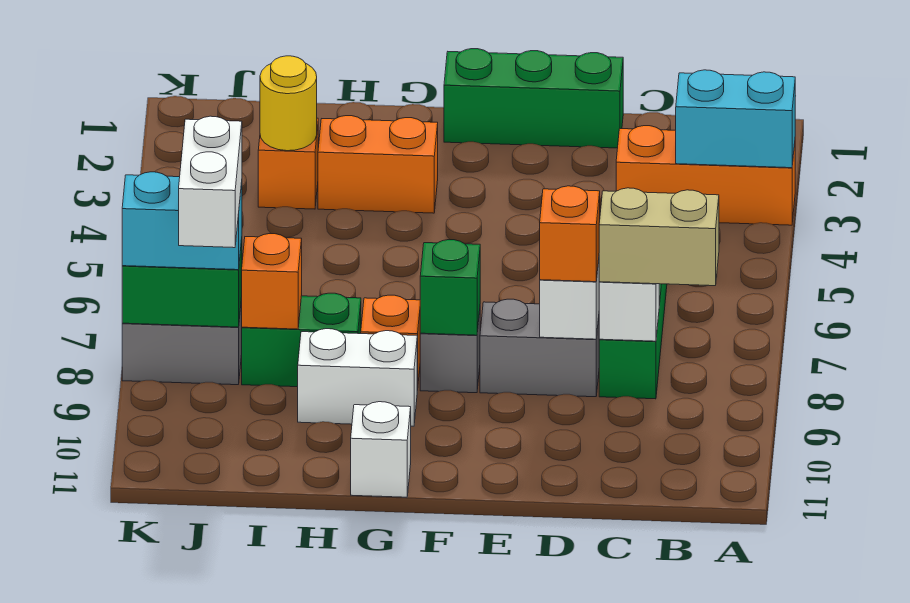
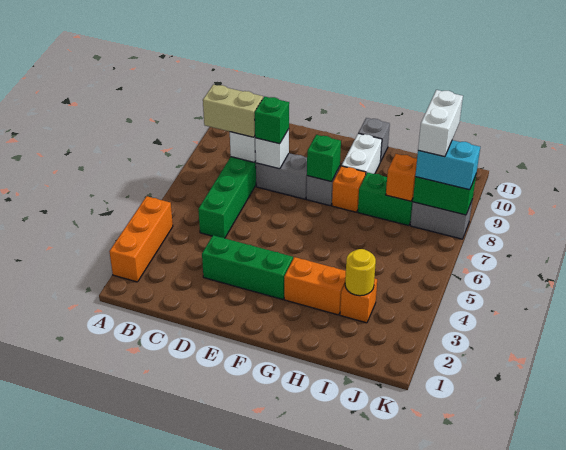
orange brick A3:C3 level 1 -> orange brick A2:A4 level 1
cyan brick A3:B3 level 2 -> none
green brick D1:F1 level 1 -> green brick D3:F3 level 1
orange brick D8 level 3 -> green brick D8 level 3
white brick G9:H9 level 1 -> white brick G9:G10 level 1
white brick G11 level 1 -> grey brick G11 level 1

